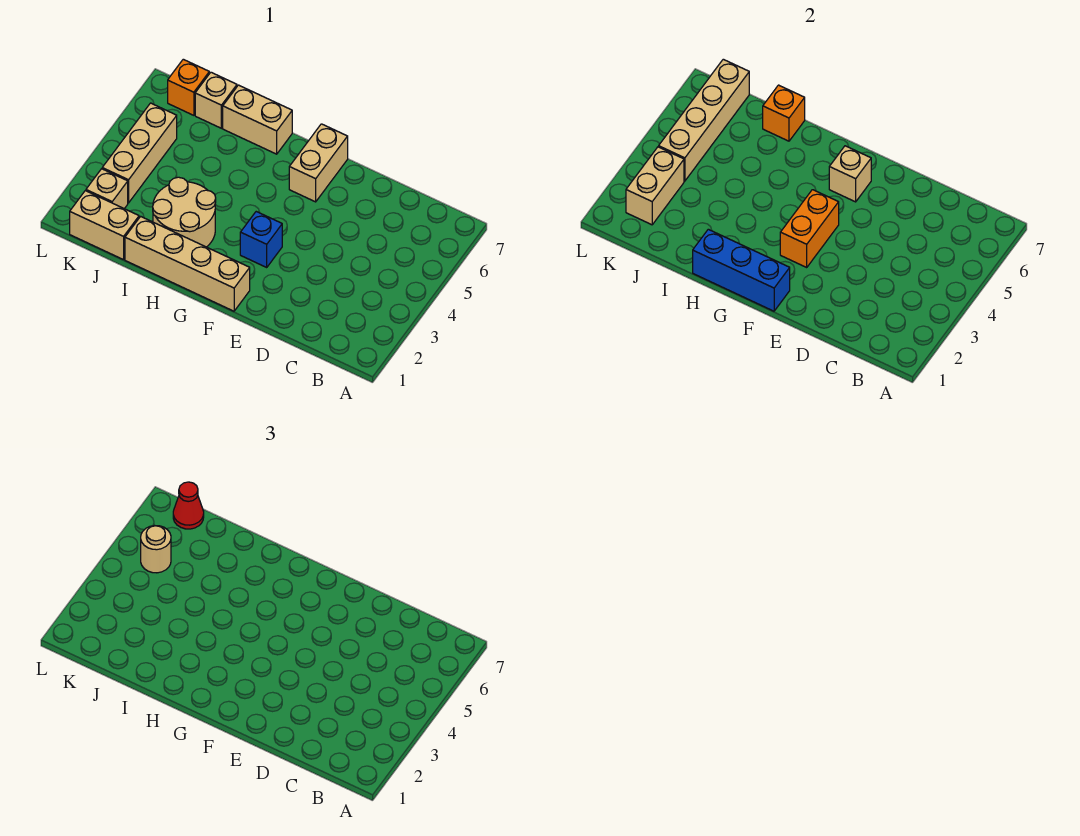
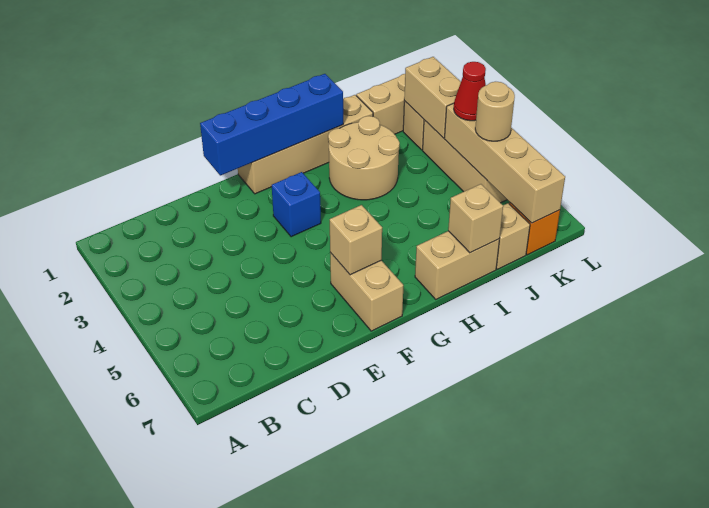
blue brick F1:H1 level 2 -> blue brick E1:H1 level 2
orange brick F3:F4 level 2 -> none
orange brick I7 level 2 -> tan brick I7 level 2
red cone K7 level 3 -> red cone K4 level 3

